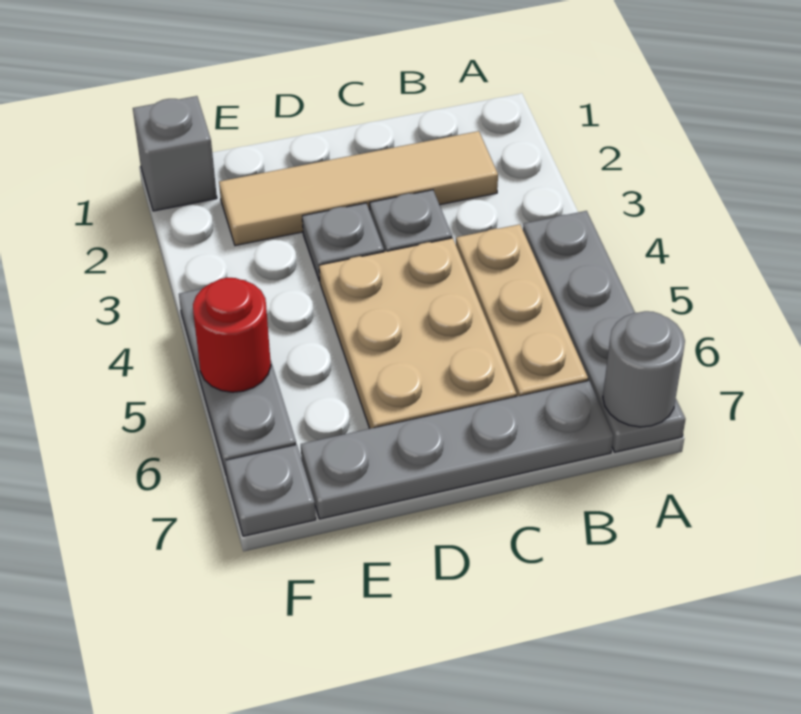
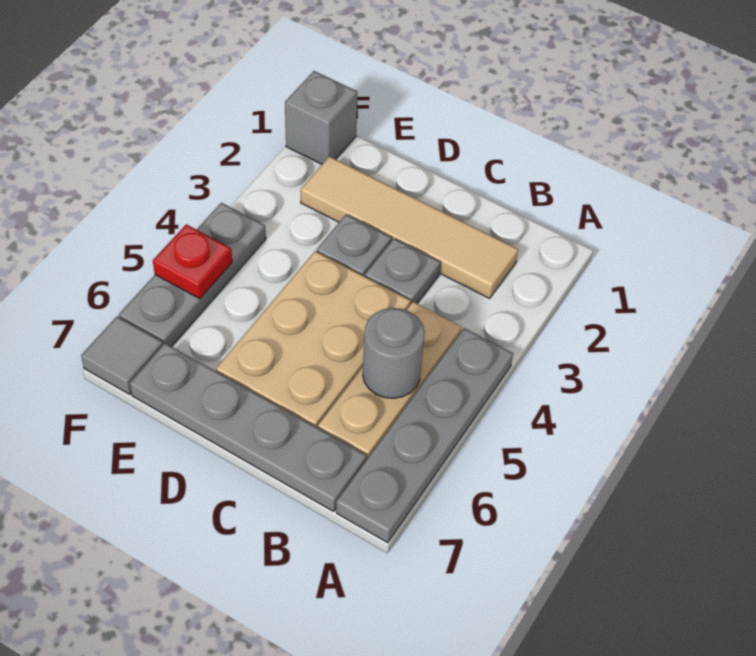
grey round brick A7 level 2 -> grey round brick B5 level 2
red round brick F5 level 2 -> red plate F5 level 2
grey plate F7 level 1 -> grey tile F7 level 1

